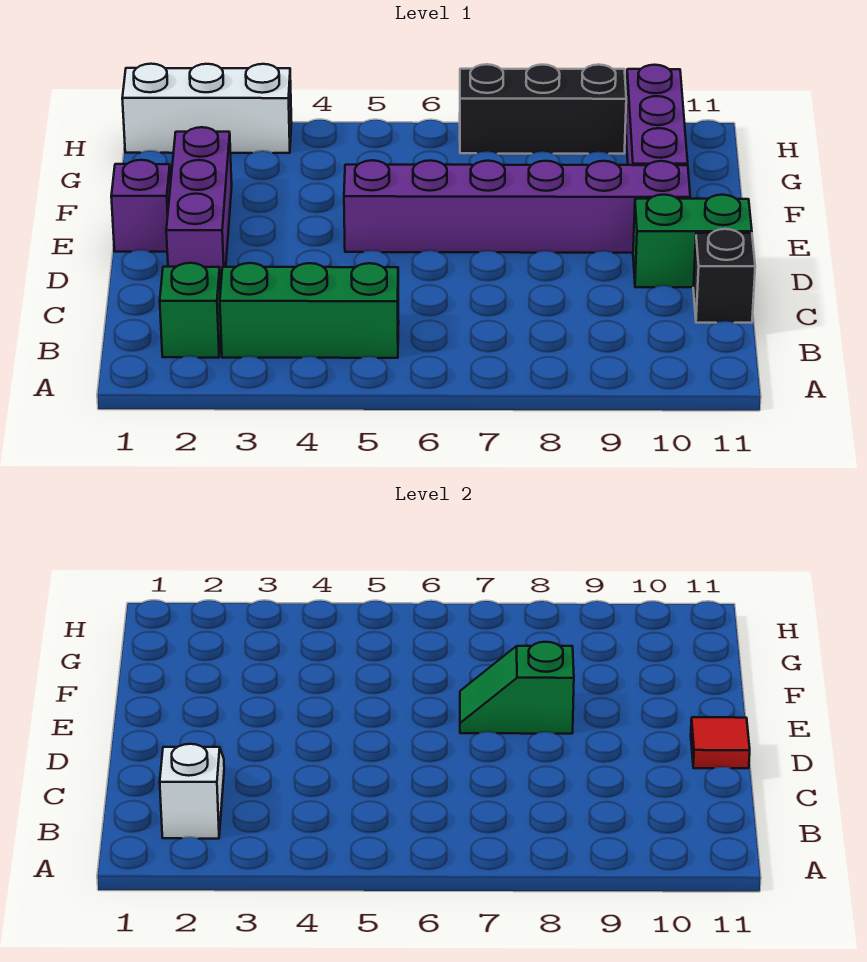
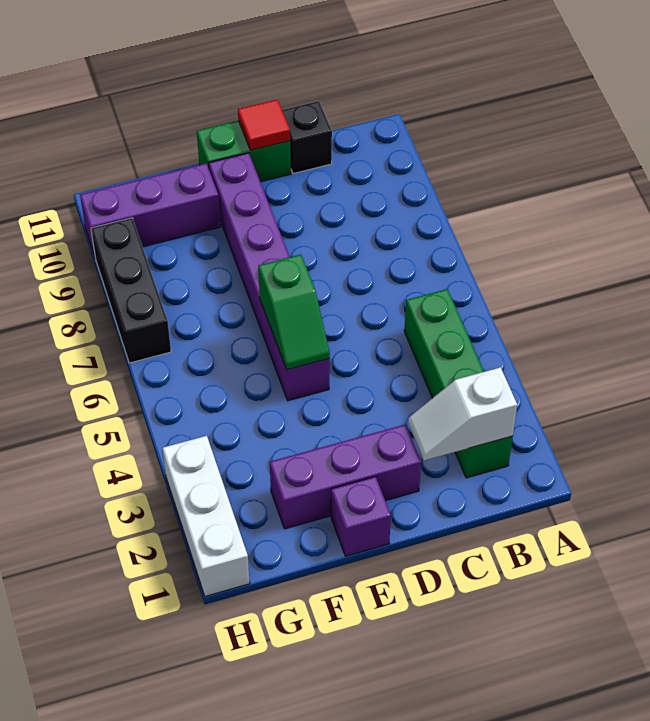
green brick D10:D11 level 1 -> green brick D11:E11 level 1
green slope E7:E8 level 2 top 8 -> green slope E5:E6 level 2 top 6

